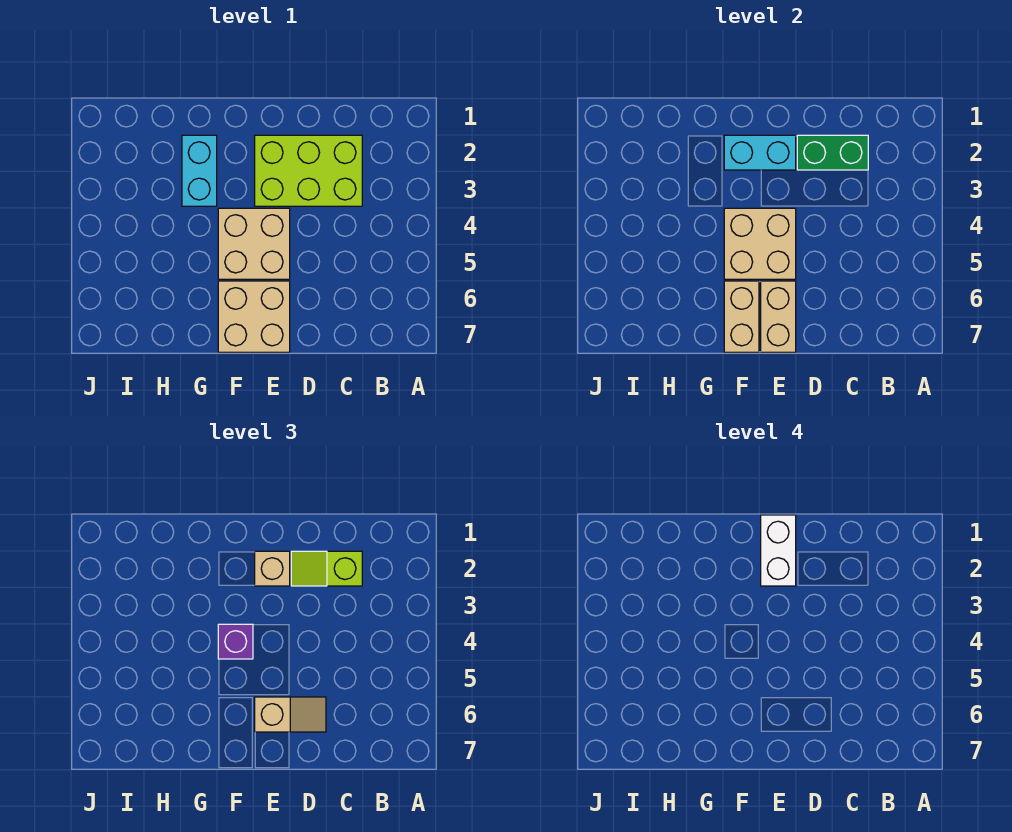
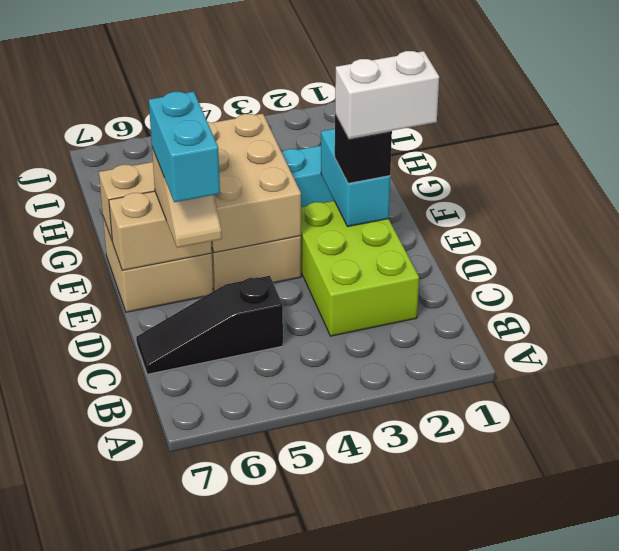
green brick C2:D2 level 2 -> none
lime slope C2:D2 level 3 top C -> none
none -> black slope C5:C7 level 1 top 5
none -> cyan brick D6:E6 level 4
tan brick E2 level 3 -> black brick E2 level 3
tan brick E4:F5 level 2 -> tan brick E4:G5 level 2
purple brick F4 level 3 -> none

